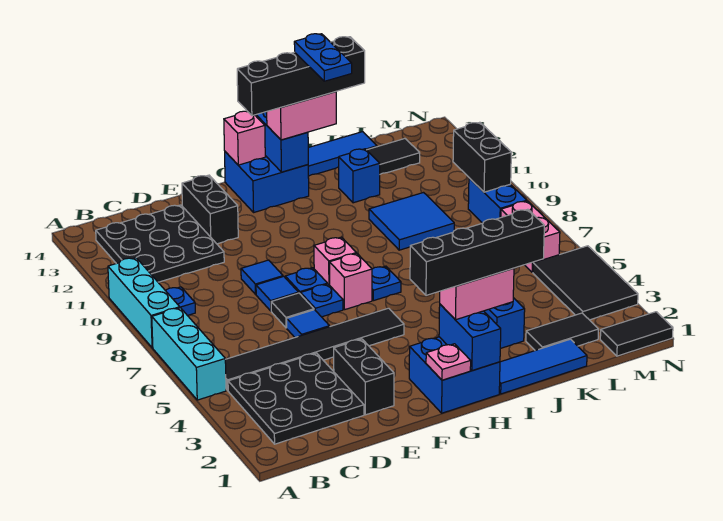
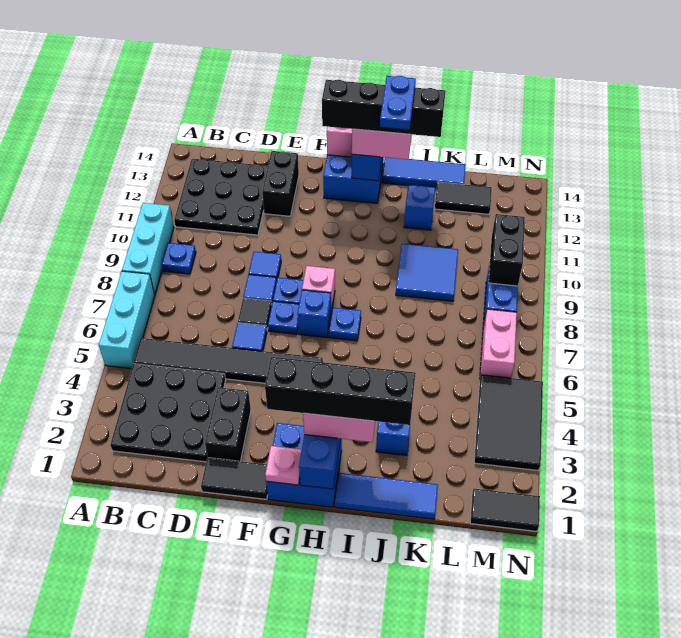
pink brick G7 level 1 -> blue brick G7 level 1
black tile K2:L2 level 1 -> black tile E1:F1 level 1

